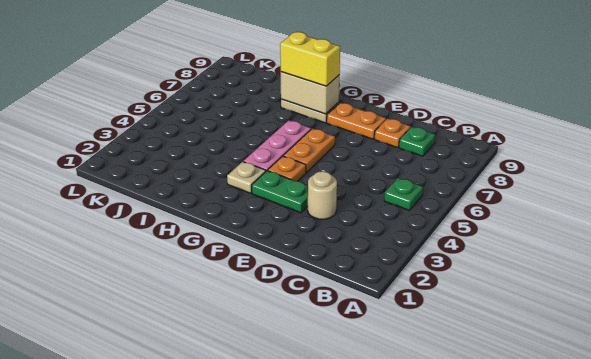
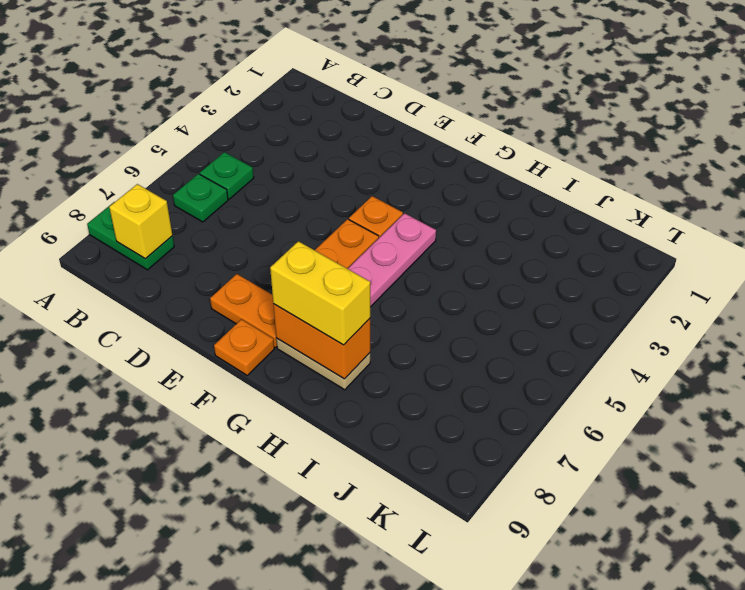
none -> yellow brick B8 level 2
green plate C8 level 1 -> green plate B6 level 1
tan round brick D3 level 1 -> none
orange plate D8 level 1 -> orange plate F9 level 1
green plate E3:F3 level 1 -> green plate A8:B8 level 1
tan plate G3 level 1 -> none
tan brick G8:H8 level 2 -> orange brick G8:H8 level 2

